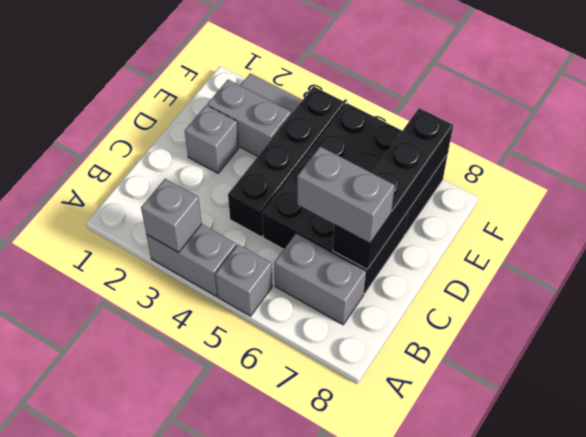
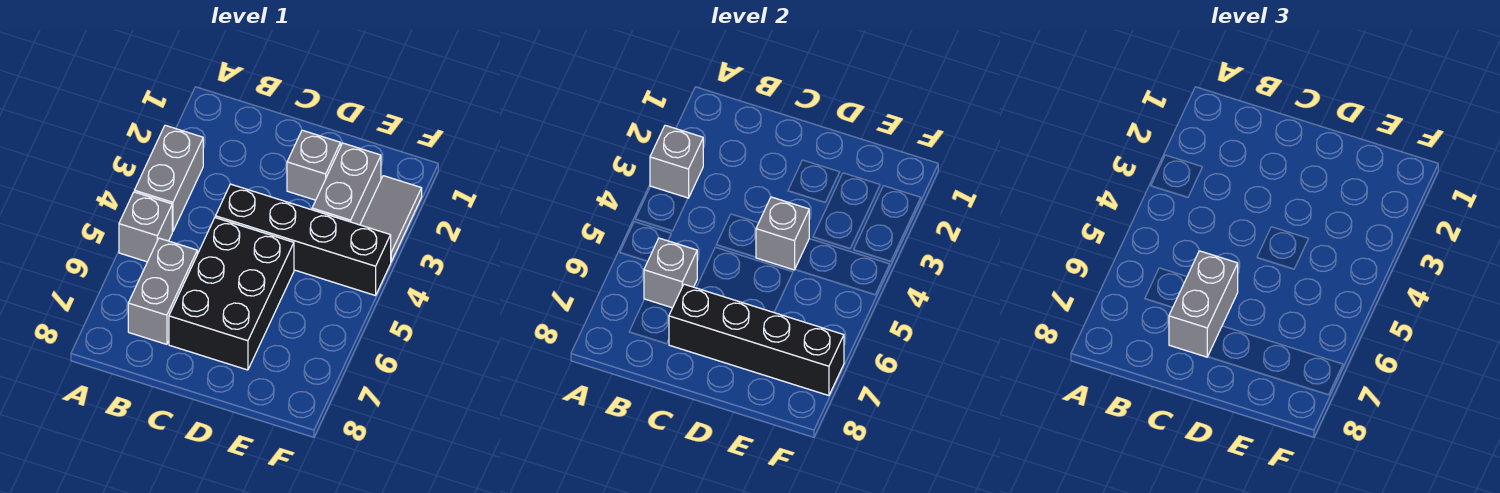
none -> grey brick B6 level 2
none -> grey brick D4 level 2
black brick E5:F7 level 1 -> none

